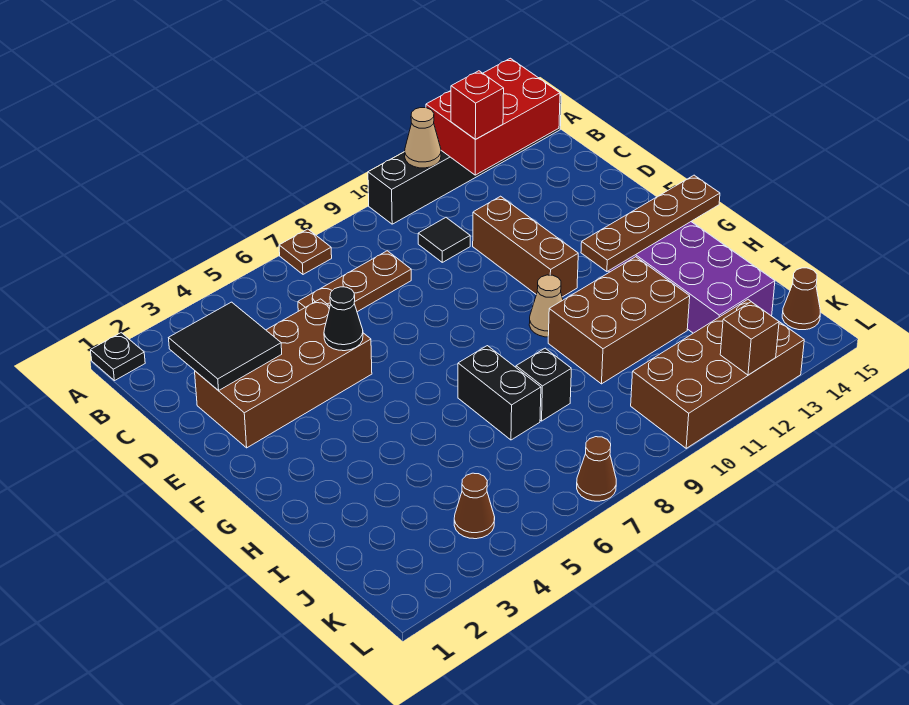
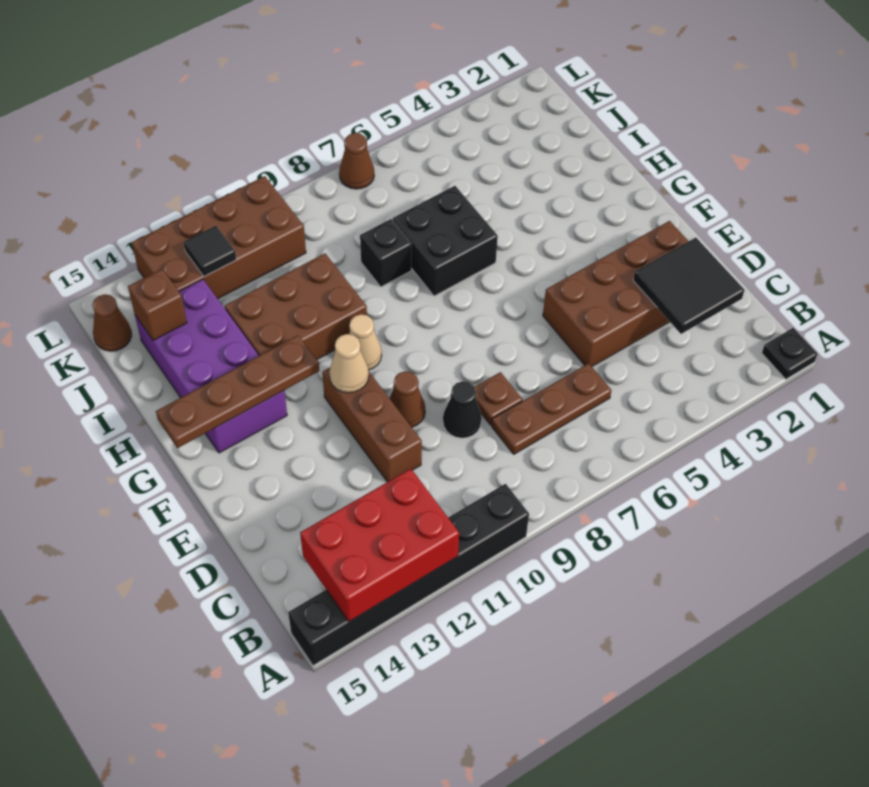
brown plate A7 level 1 -> brown plate D8 level 1
tan cone A11 level 2 -> tan cone F11 level 2
red brick B12 level 3 -> none
black tile C10 level 1 -> black tile K12 level 2
black cone E5 level 2 -> black cone D9 level 1
black brick H7:I7 level 1 -> black brick H6:I7 level 1
brown cone K4 level 1 -> brown cone E10 level 1
brown brick L12 level 2 -> brown brick J14 level 2

